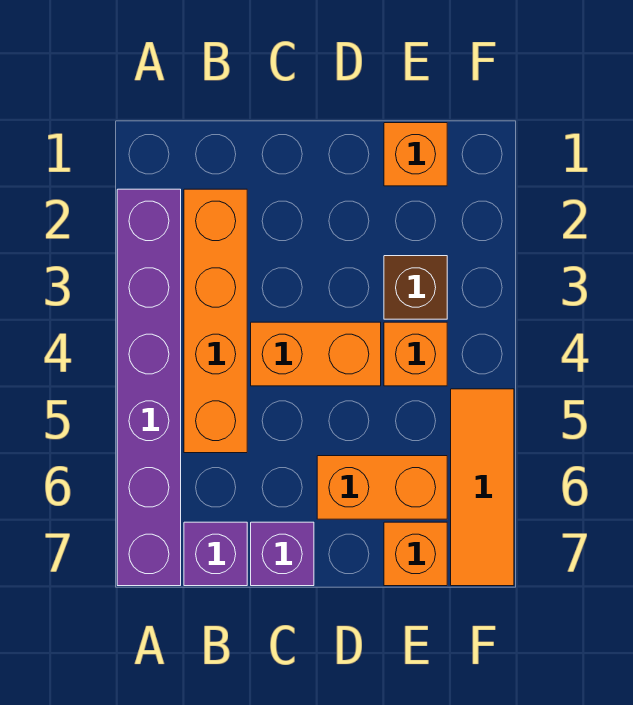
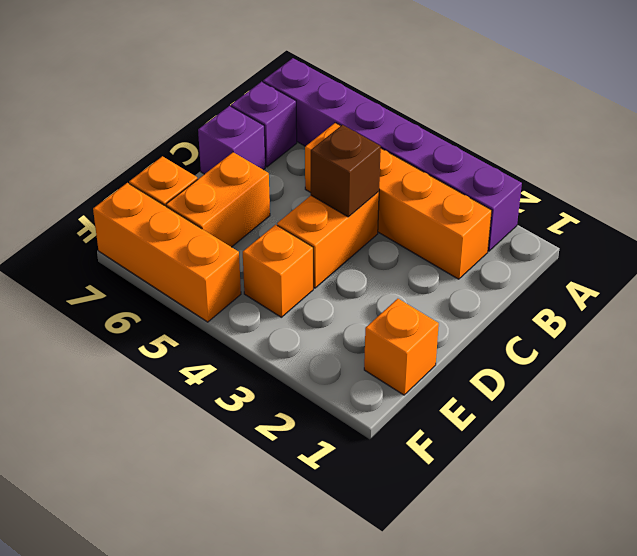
brown brick E3 level 1 -> brown brick C4 level 2
orange tile F5:F7 level 1 -> orange brick F5:F7 level 1

